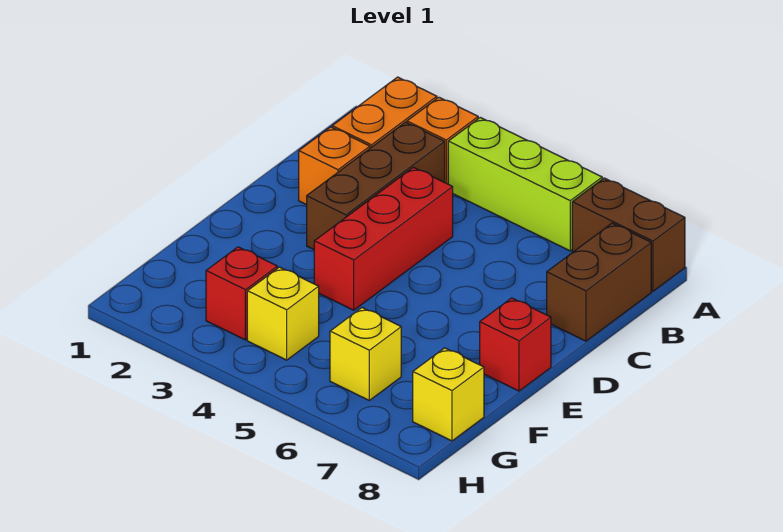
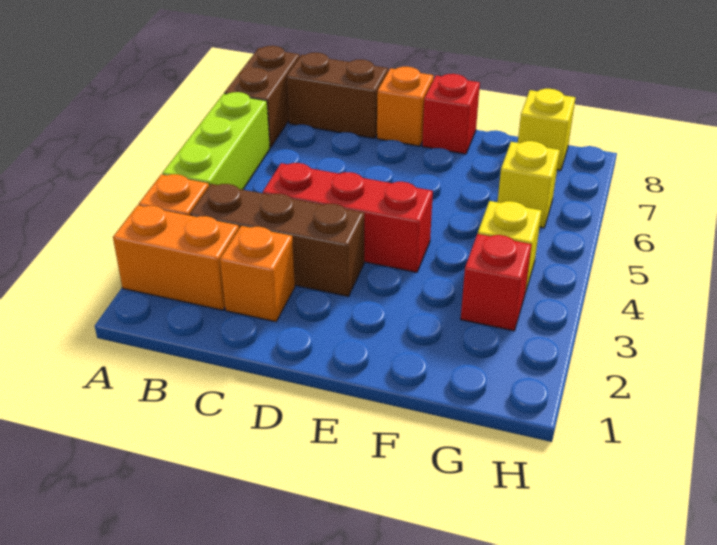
none -> orange brick D8 level 1

